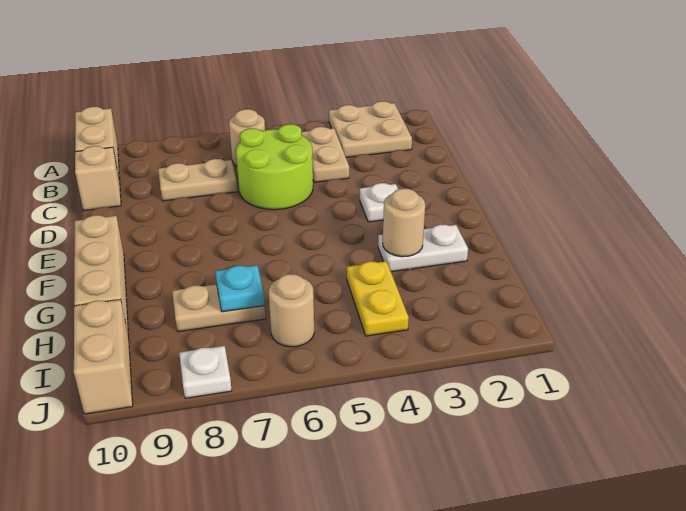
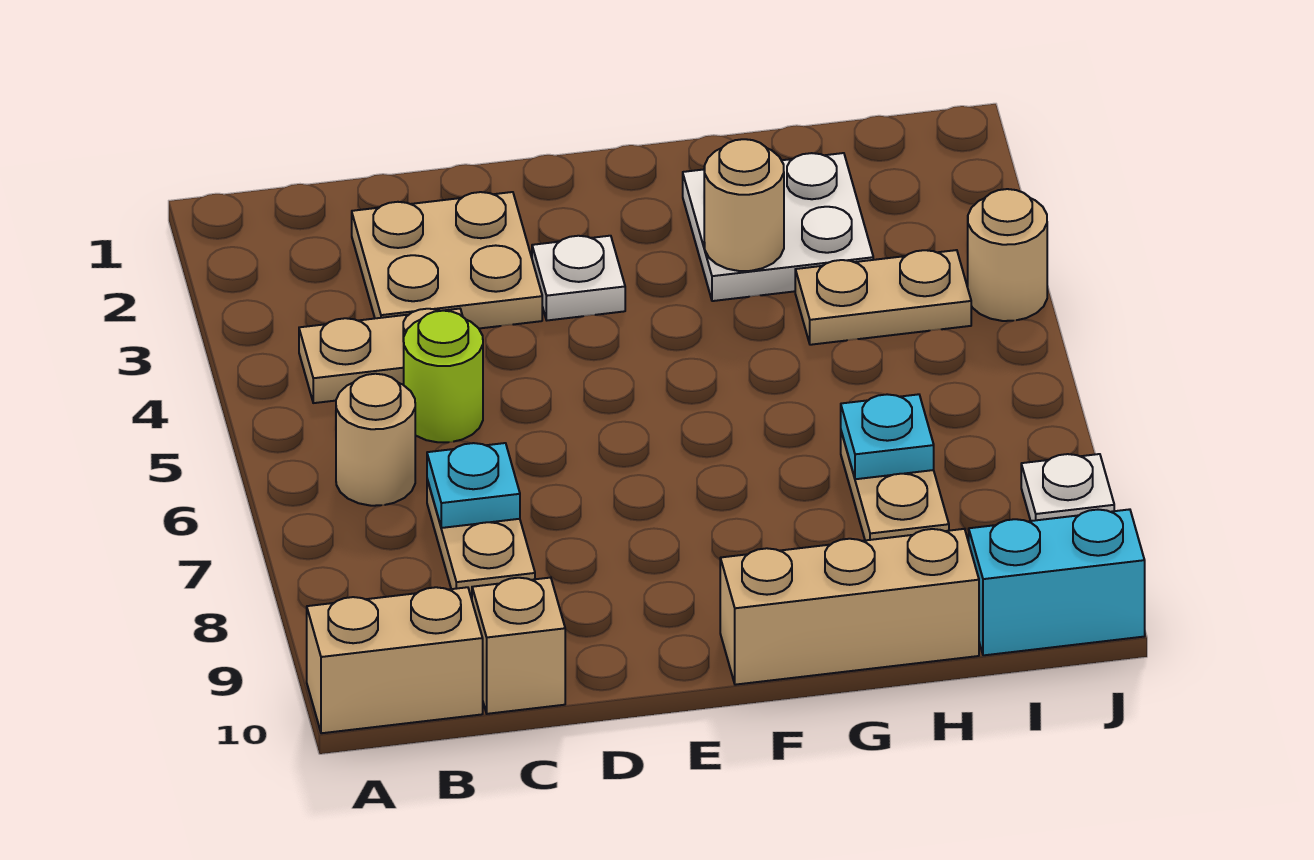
tan plate A2:B3 level 1 -> tan plate C2:D3 level 1
lime round brick C5:D6 level 1 -> lime round brick C5 level 1
none -> cyan plate C7 level 2
white plate G2:G3 level 1 -> white plate G2:H3 level 1
yellow plate H4:I4 level 1 -> tan plate H4:I4 level 1
tan round brick I6 level 1 -> tan round brick J4 level 1
tan brick I10:J10 level 1 -> cyan brick I10:J10 level 1

